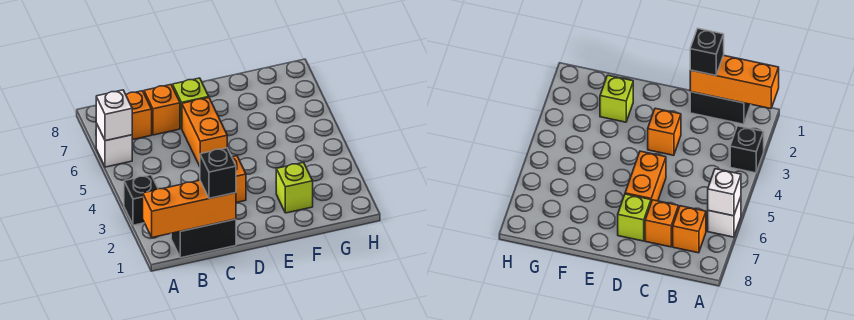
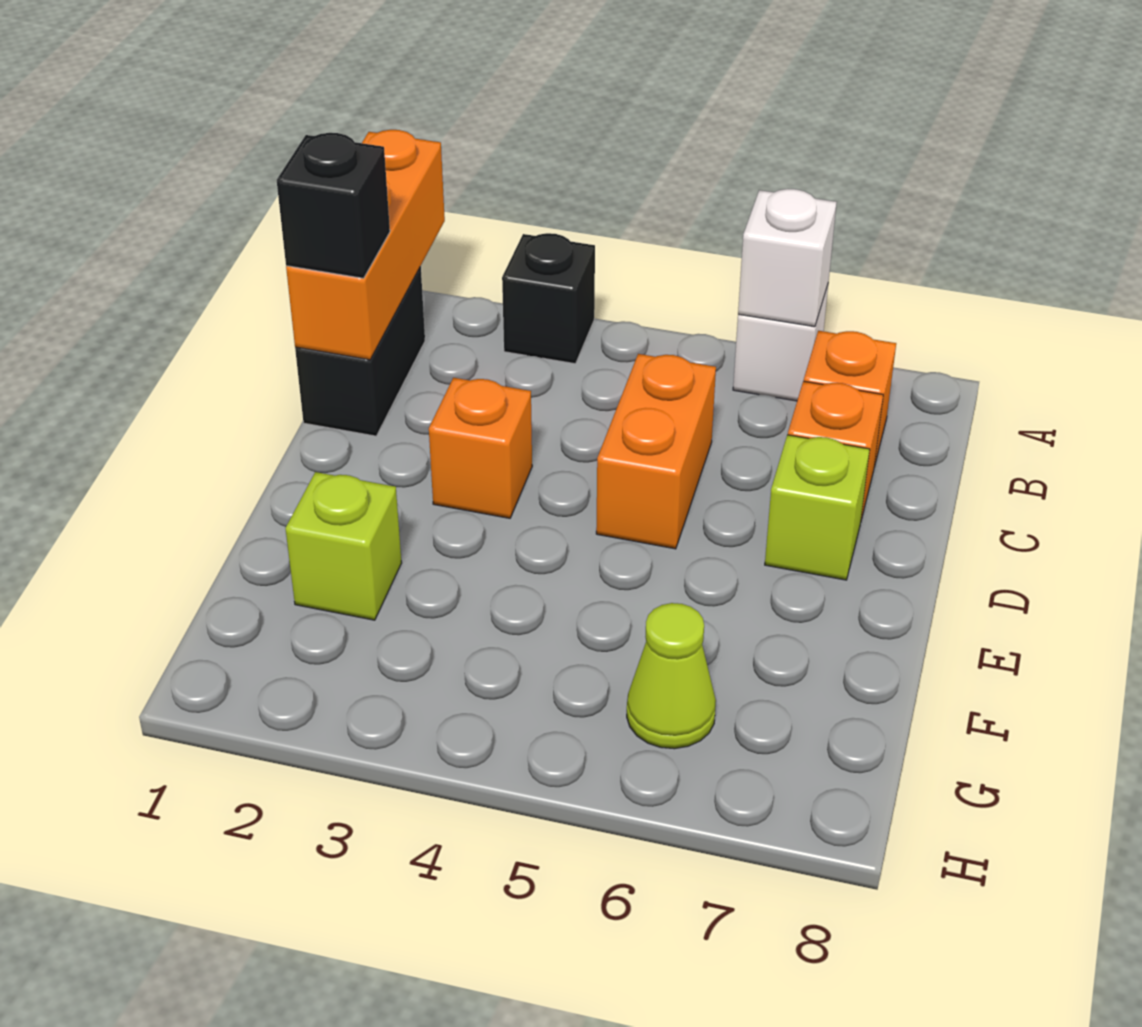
orange brick D5:D6 level 1 -> orange brick C5:D5 level 1
none -> lime cone G6 level 1

